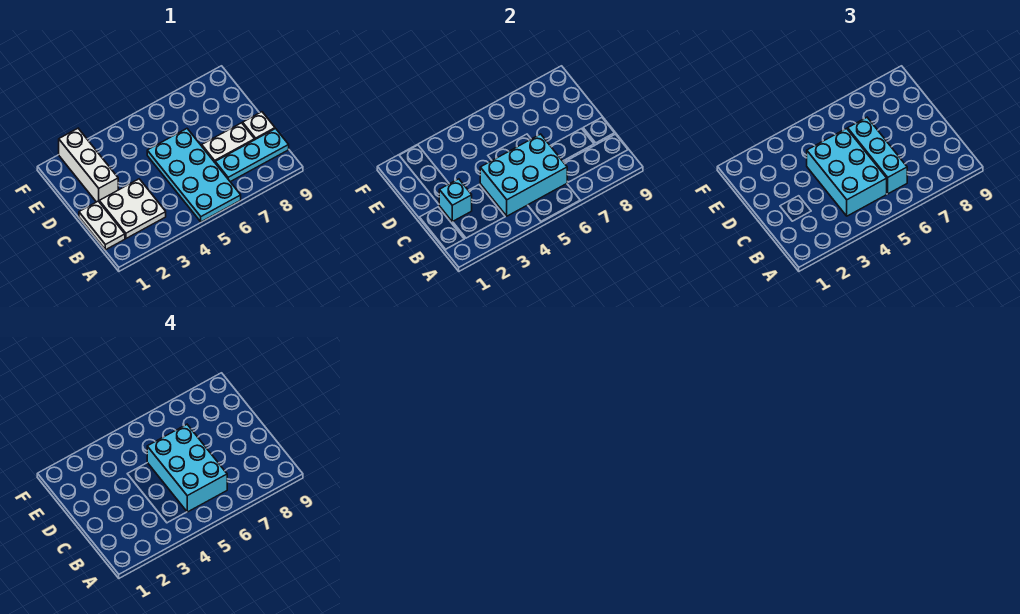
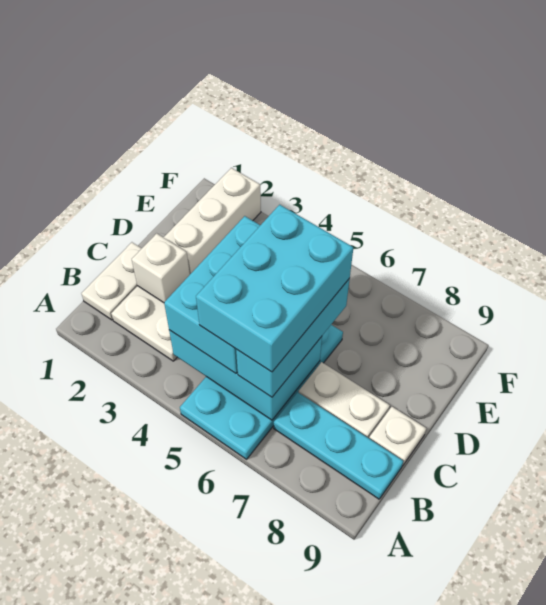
cyan brick C2 level 2 -> white brick C2 level 2

